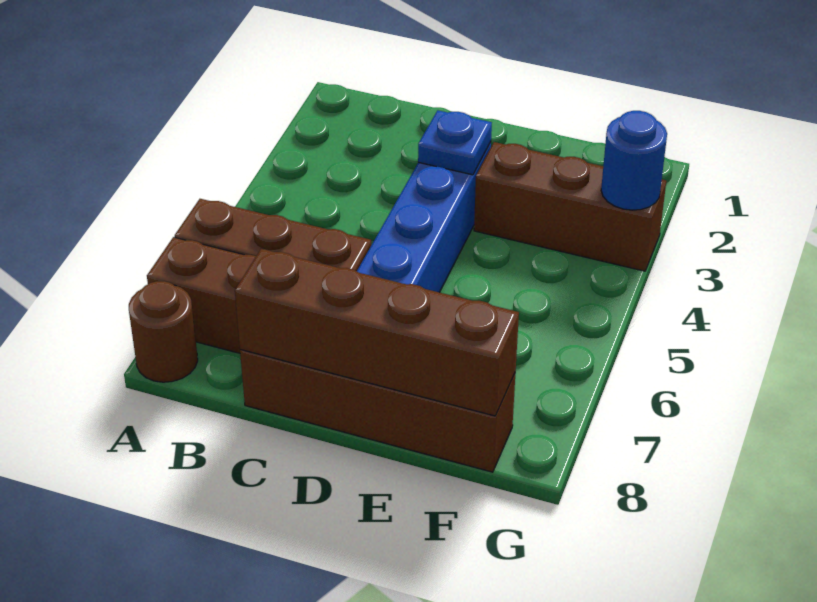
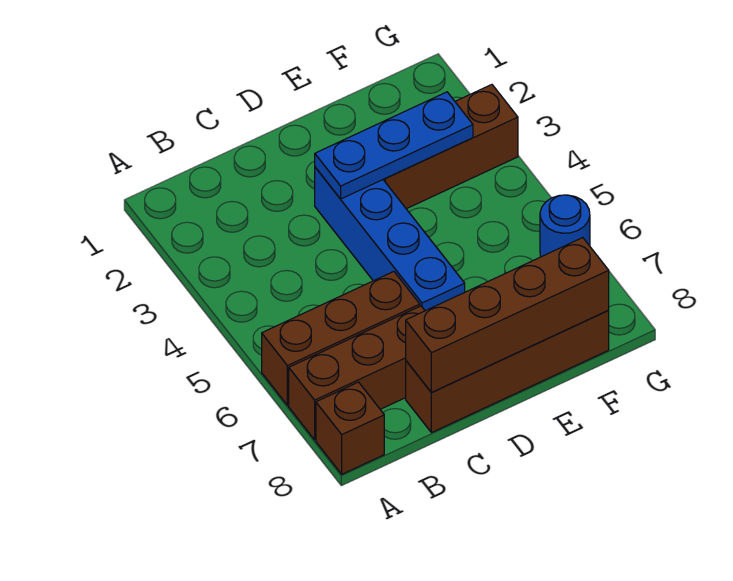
brown round brick A8 level 1 -> brown brick A8 level 1
blue plate D3 level 2 -> blue plate D3:F3 level 2
blue round brick G3 level 2 -> blue round brick G6 level 1

